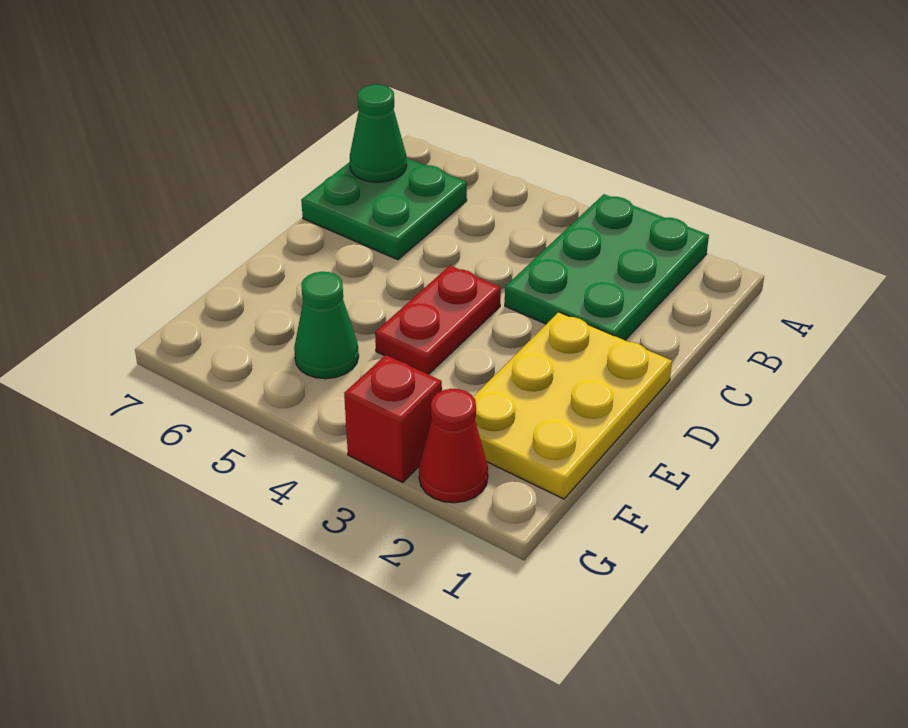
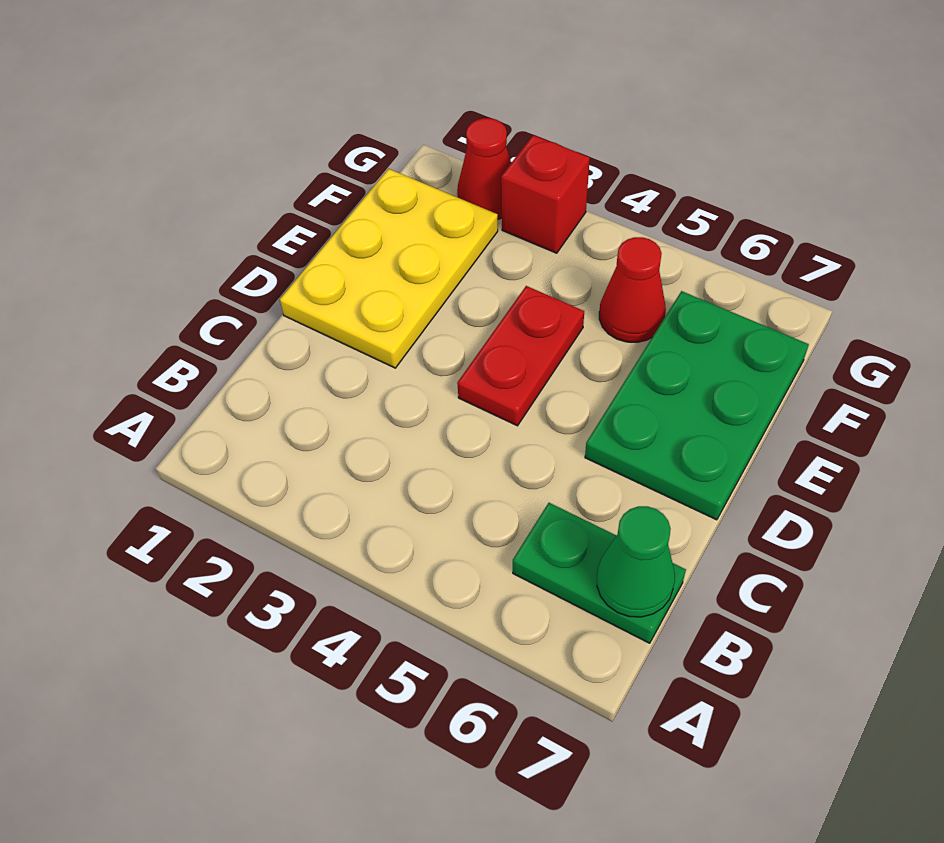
green plate A2:C3 level 1 -> green plate D6:F7 level 1
green plate B6:C7 level 1 -> green plate B6:B7 level 1
green cone F5 level 1 -> red cone F5 level 1

